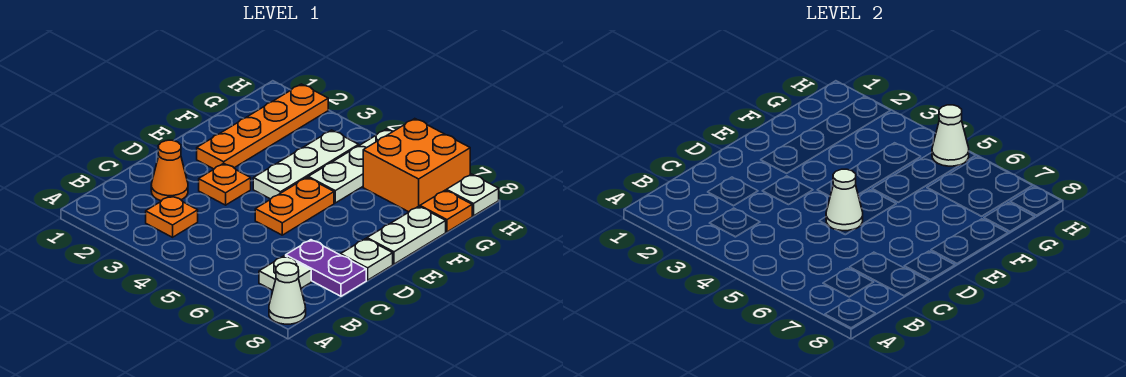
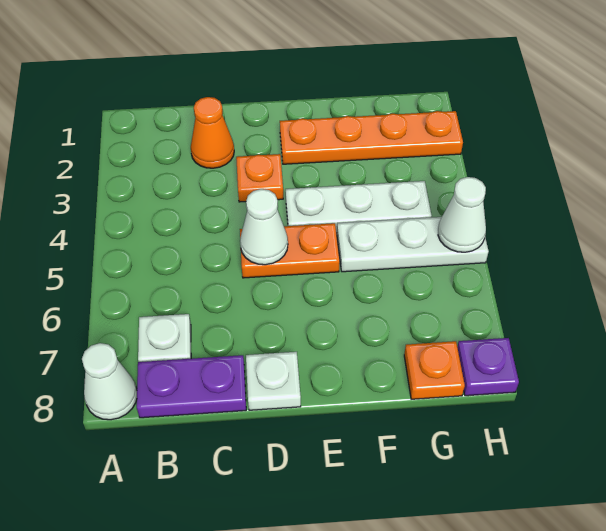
orange plate B3 level 1 -> none
purple plate C7:C8 level 1 -> purple plate B8:C8 level 1
white plate E8:F8 level 1 -> none
orange brick G6:H7 level 1 -> none
white plate H8 level 1 -> purple plate H8 level 1

